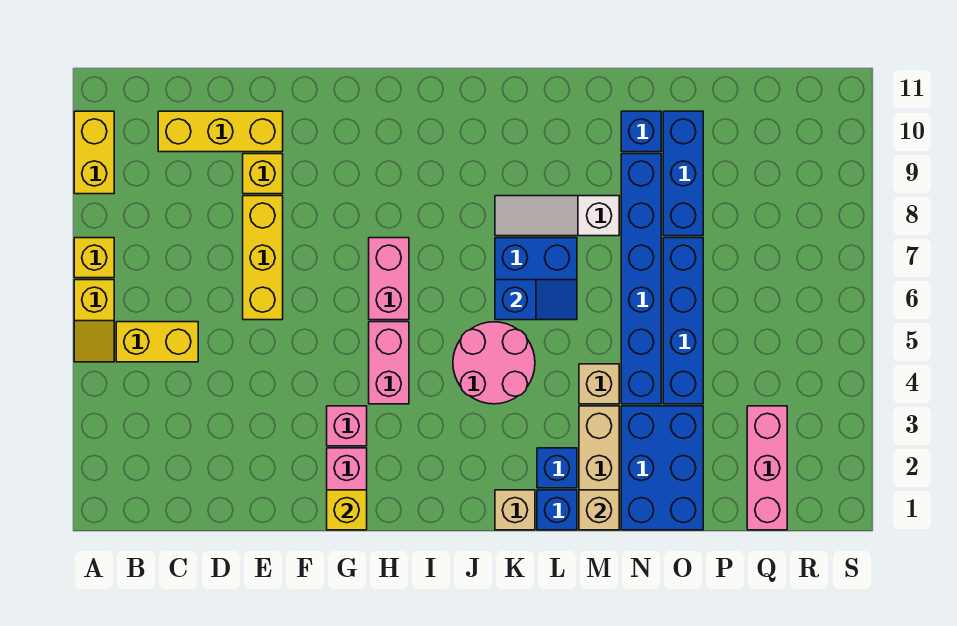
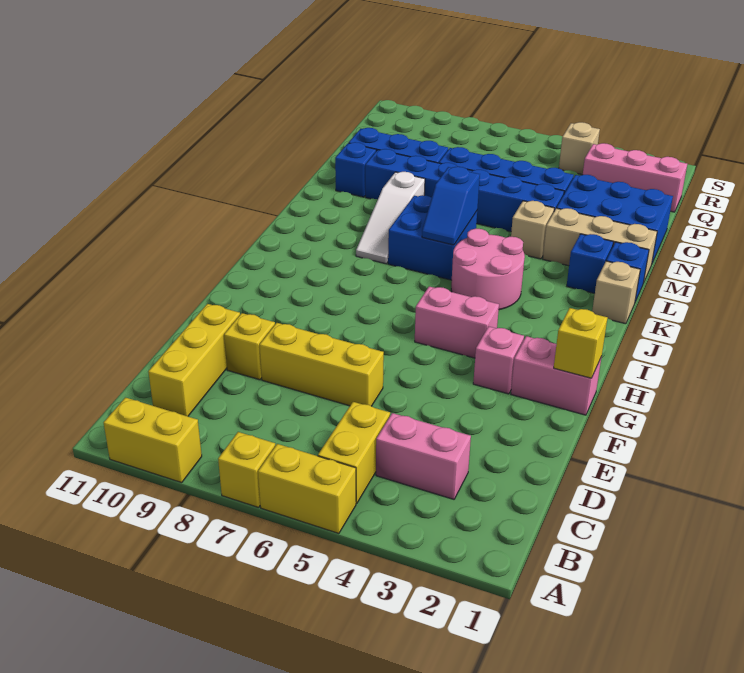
yellow slope A5:A6 level 1 top 6 -> yellow brick A5:A6 level 1
pink brick H6:H7 level 1 -> pink brick C3:C4 level 1
blue slope K6:L6 level 2 top K -> blue slope K6:L6 level 2 top L
tan brick M1 level 2 -> tan brick R4 level 1

